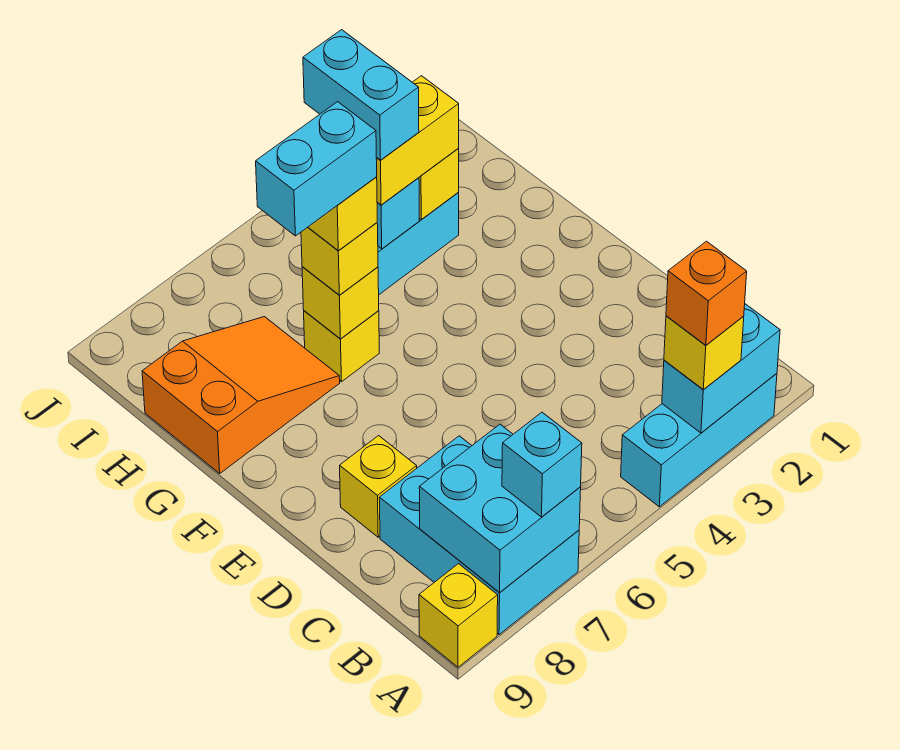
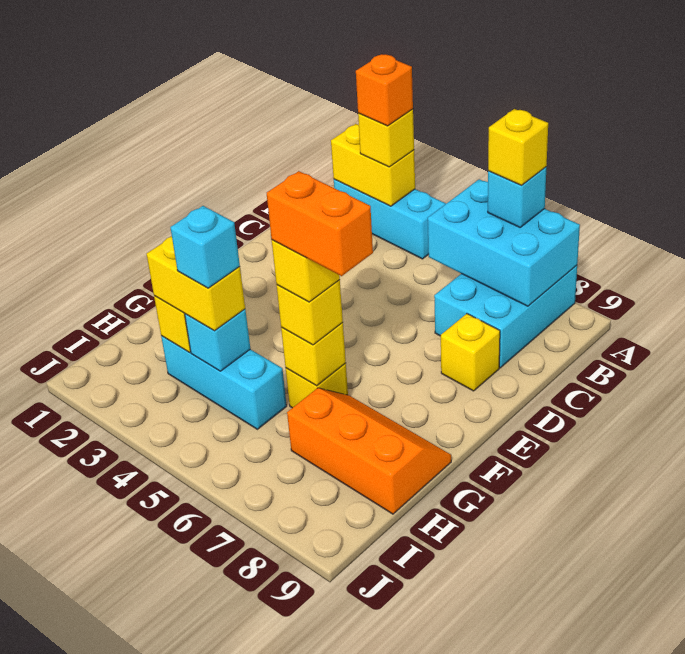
cyan brick A2:A3 level 2 -> yellow brick A2:A3 level 2
cyan brick A7:B8 level 2 -> cyan brick A6:B8 level 2
yellow brick A9 level 1 -> yellow brick A7 level 4
cyan brick G6:G7 level 5 -> orange brick G6:G7 level 5
orange slope G7:H9 level 1 top 9 -> orange slope G7:H9 level 1 top H
cyan brick H4:I4 level 4 -> cyan brick H4 level 4

